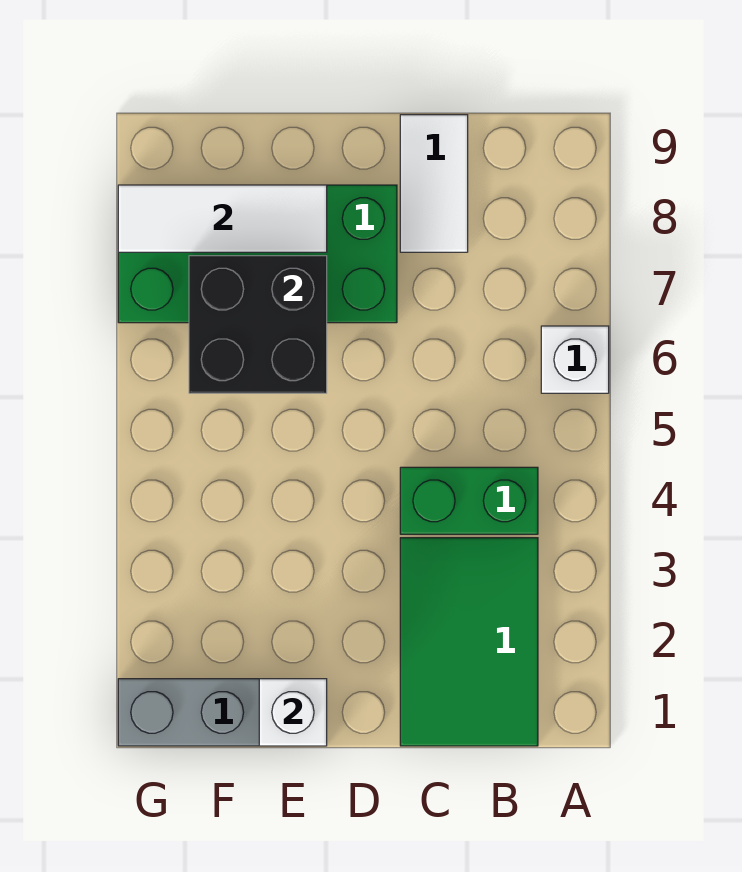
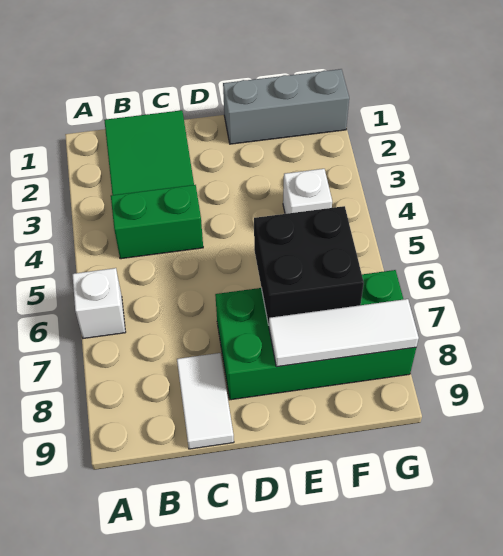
white brick E1 level 2 -> white brick F4 level 1

